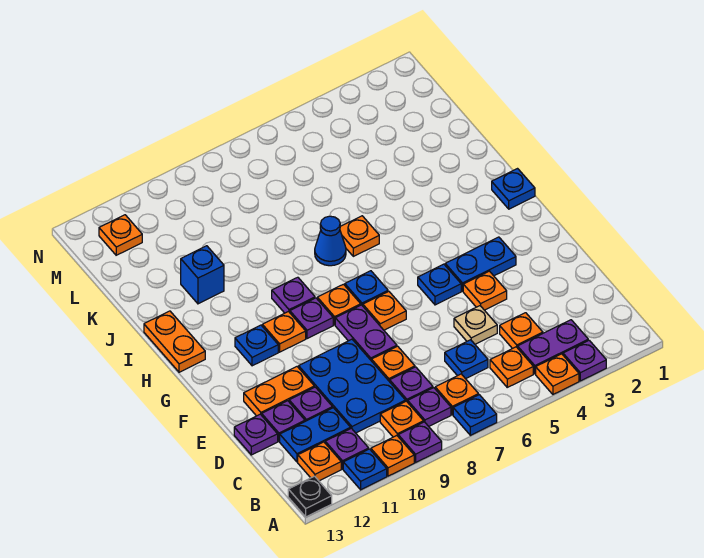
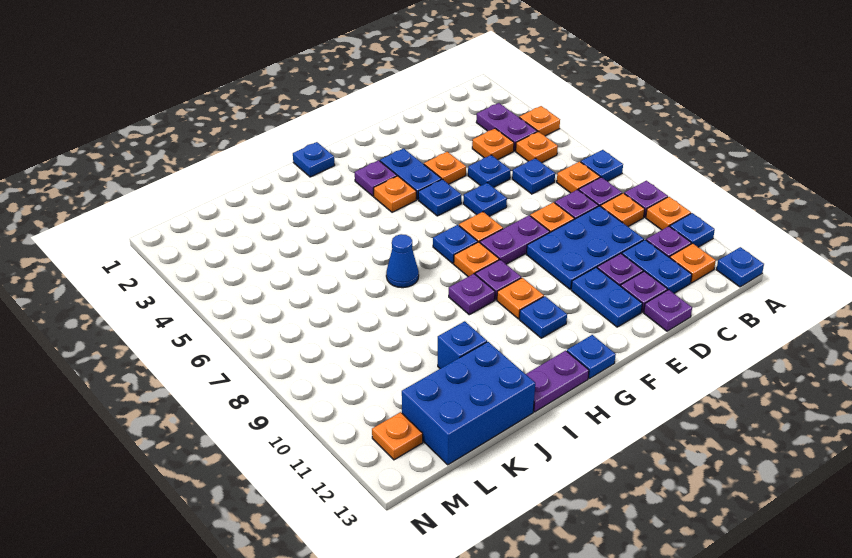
purple plate A3 level 1 -> purple plate G3 level 1
black plate A13 level 1 -> blue plate A13 level 1
tan plate D5 level 1 -> blue plate D5 level 1
none -> blue plate E6 level 1
orange plate E11:E12 level 1 -> blue plate E11:E12 level 1
none -> blue plate G13 level 1
orange plate H13:I13 level 1 -> purple plate H13:I13 level 1
orange plate I6 level 1 -> orange plate G4 level 1
none -> blue brick J12:L13 level 1

